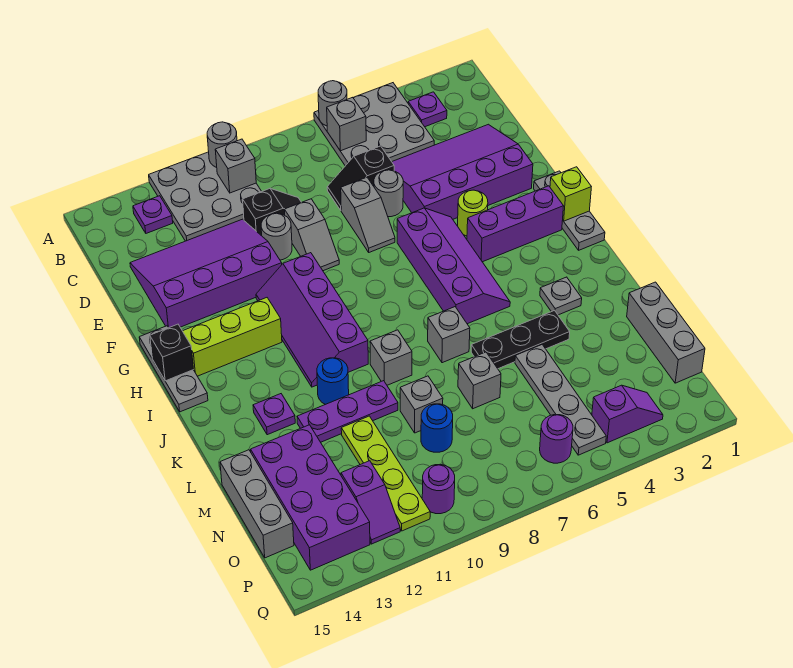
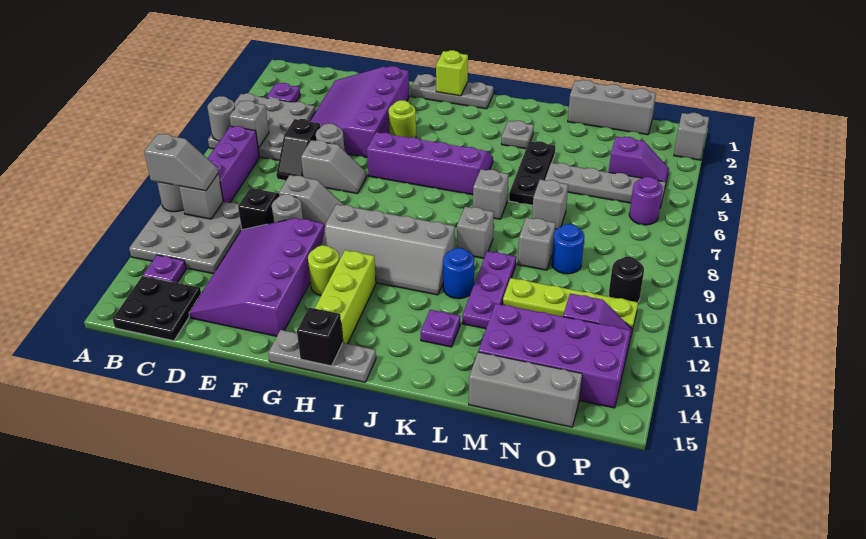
none -> grey slope A10:B10 level 3 top A
none -> black plate B14:C15 level 1
purple slope G10:J11 level 1 top 10 -> grey slope G10:J11 level 1 top 10
none -> lime round brick G12 level 1
purple brick H2:H4 level 1 -> purple brick B7:B9 level 1
purple slope P3:P4 level 1 top 4 -> purple slope O4:P4 level 1 top O
purple round brick P10 level 1 -> black round brick P10 level 1
none -> grey brick Q2 level 1

